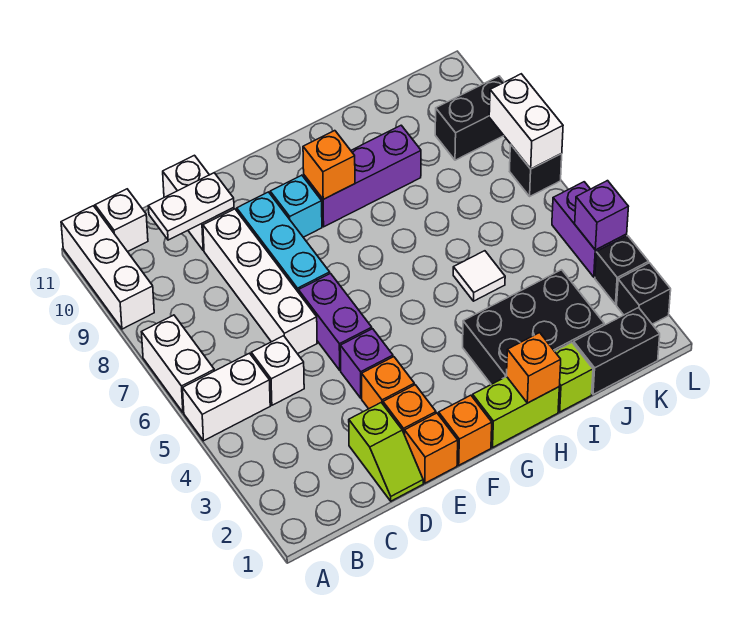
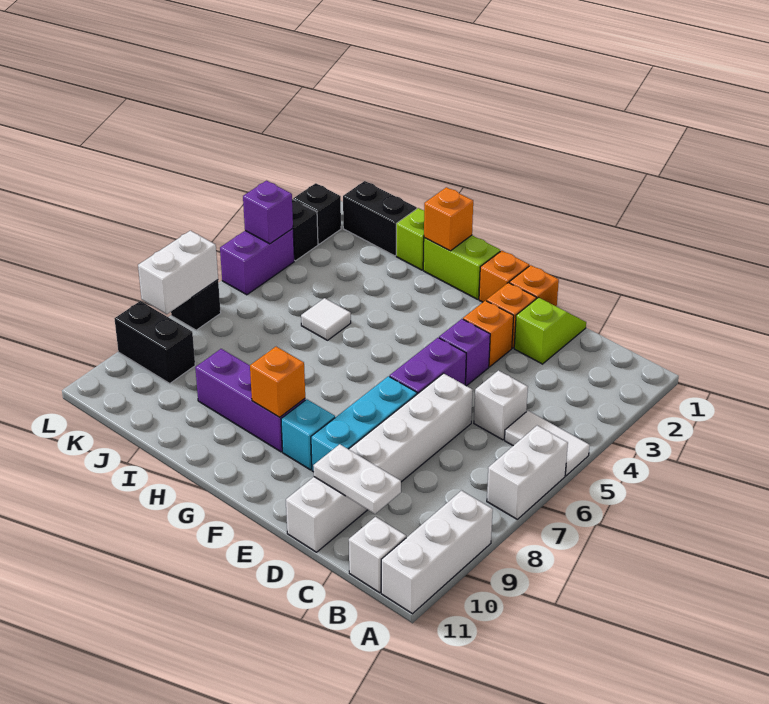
white brick A5:B5 level 1 -> white tile A5:B5 level 1
black brick H2:J3 level 1 -> none

